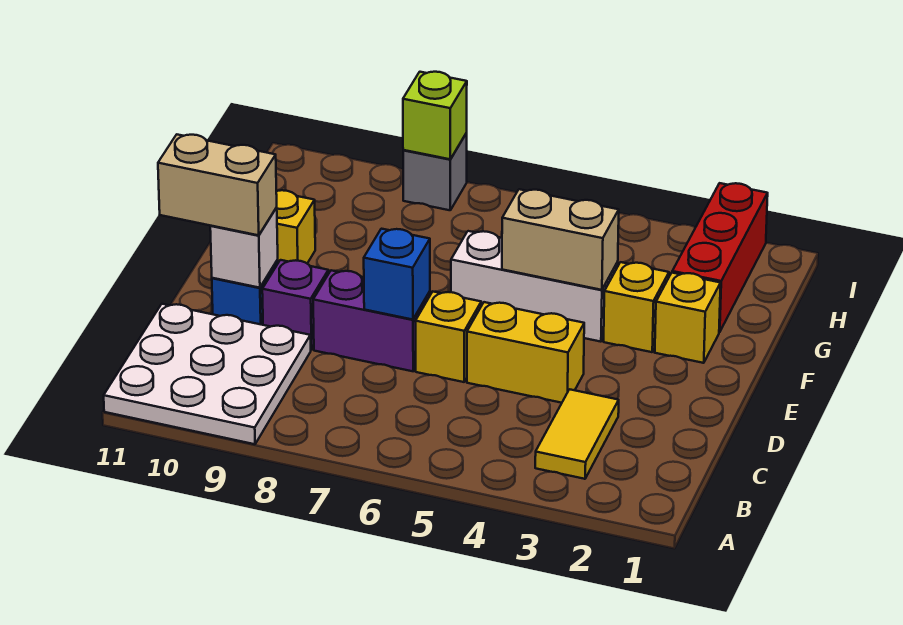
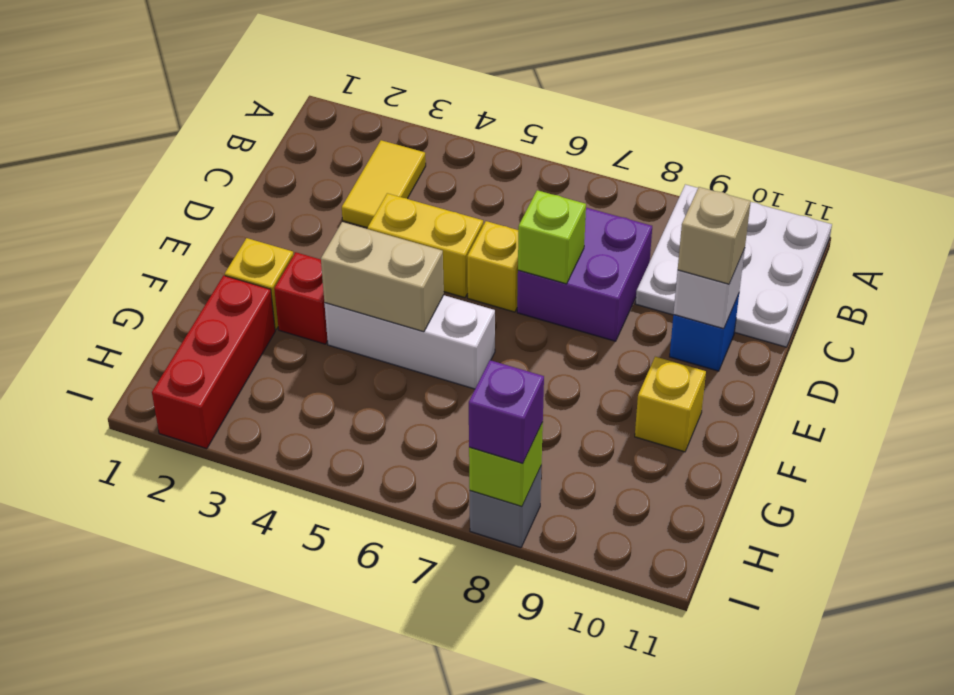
purple brick D7:D8 level 1 -> purple brick C7:D8 level 1
blue brick D7 level 2 -> lime brick D7 level 2
purple brick D9 level 1 -> purple brick I8 level 3
tan brick D10:D11 level 3 -> tan brick D10 level 3
yellow brick F3 level 1 -> red brick F3 level 1

